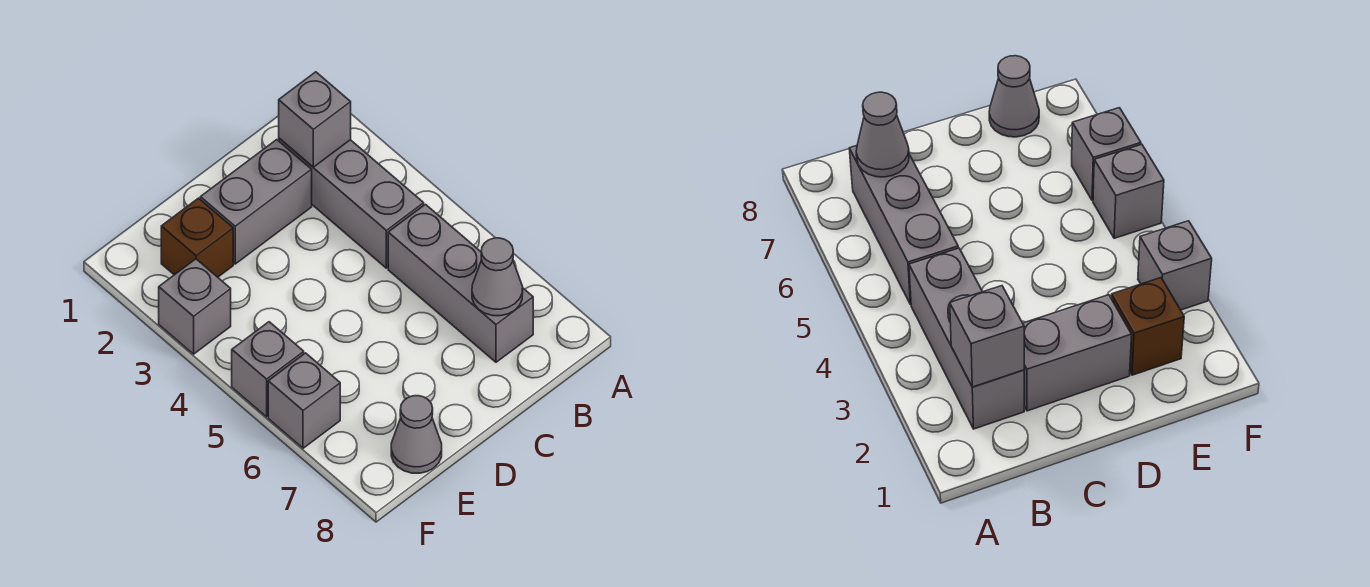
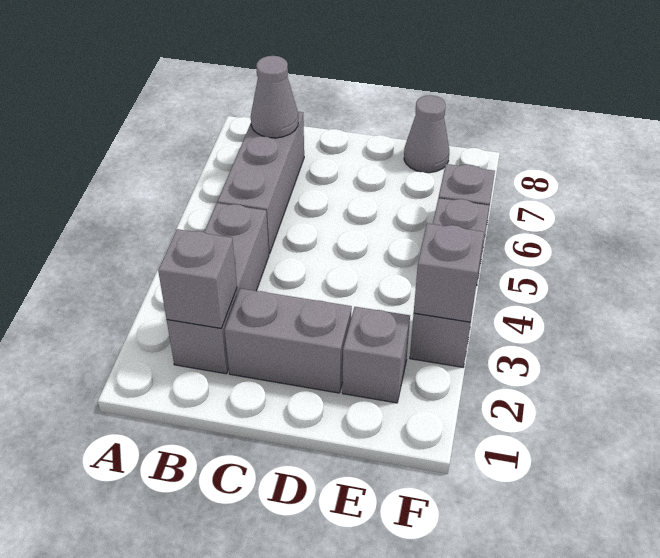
brown brick E2 level 1 -> grey brick E2 level 1
none -> grey brick F3 level 2

